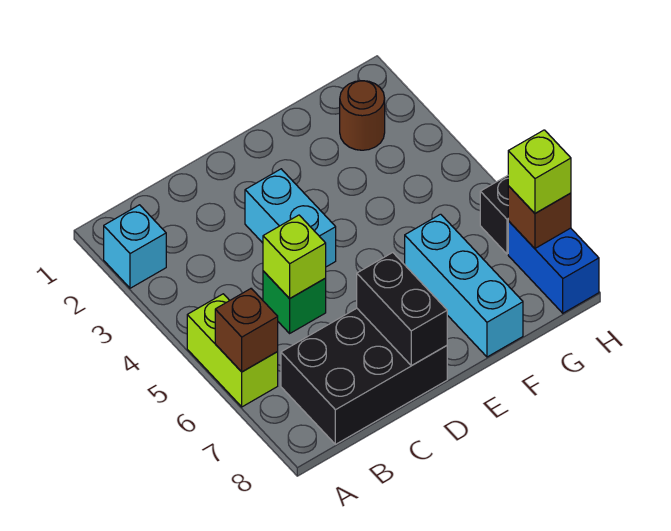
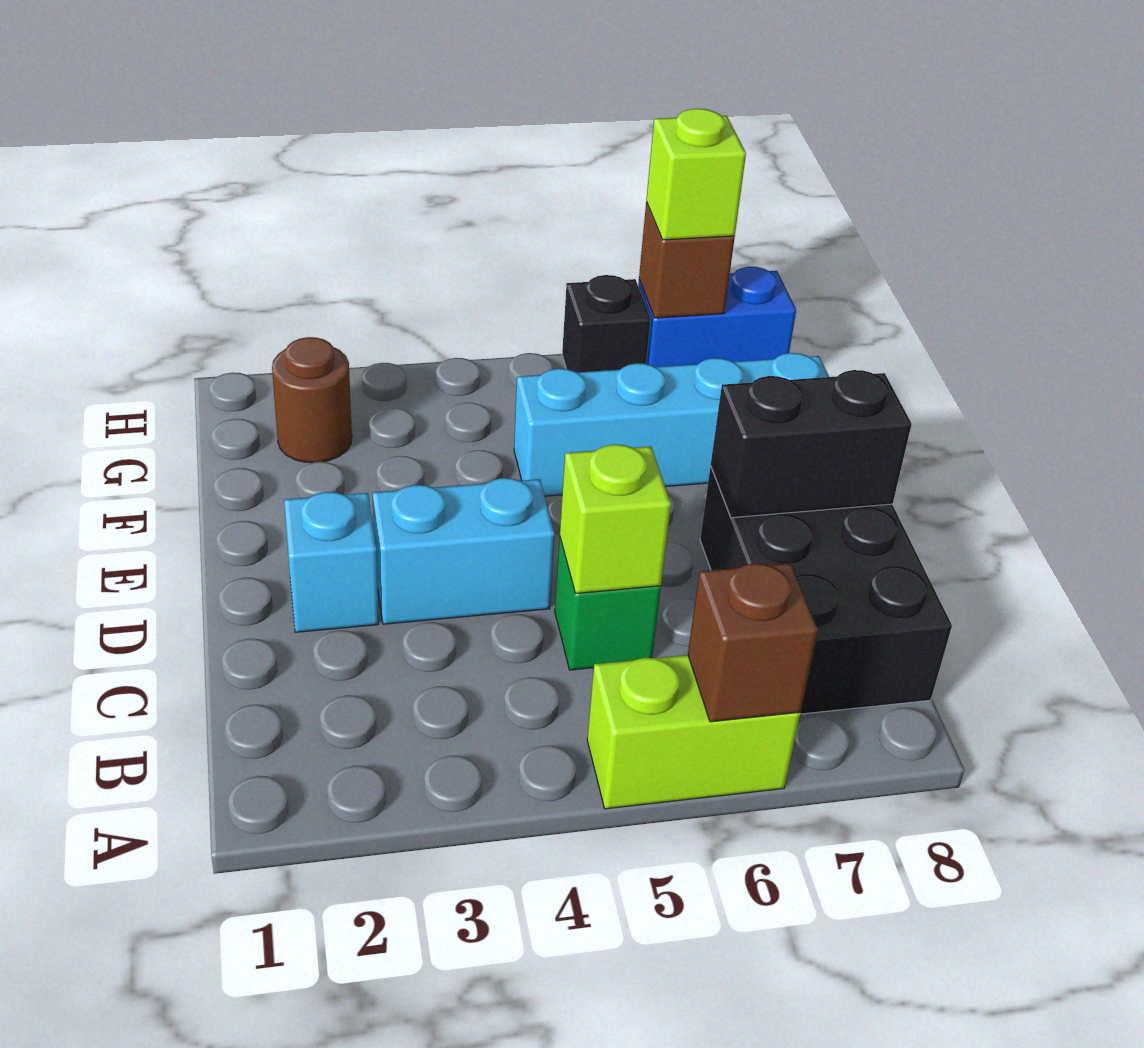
cyan brick A2 level 1 -> cyan brick D2 level 1
cyan brick F6:F8 level 1 -> cyan brick F5:F8 level 1

